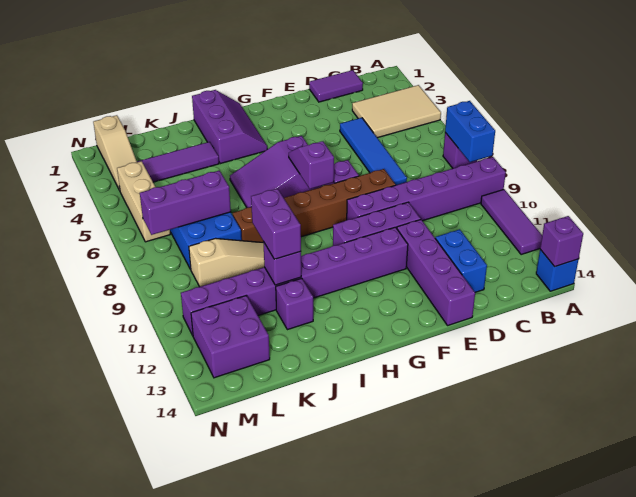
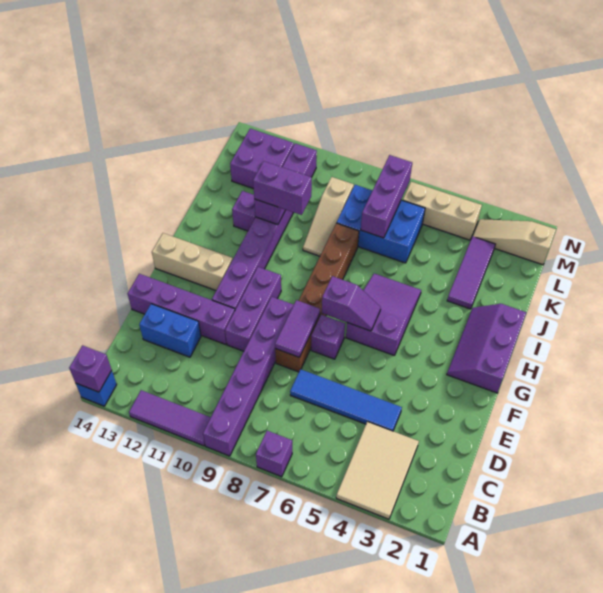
blue brick A7:A8 level 2 -> none
purple tile C1:D1 level 1 -> purple tile E8:F8 level 2
none -> tan brick G12:G14 level 1
purple slope H1:I3 level 1 top I -> purple slope G1:I2 level 1 top 1

